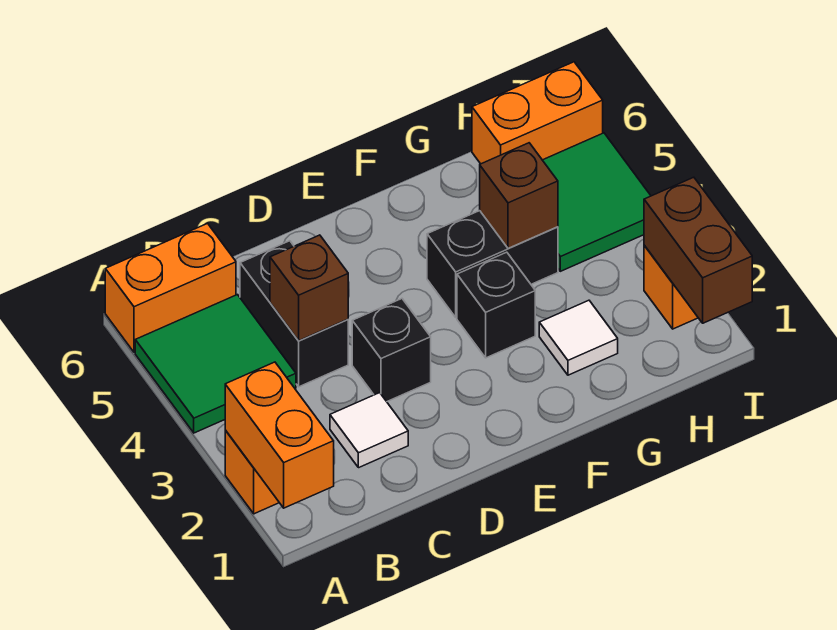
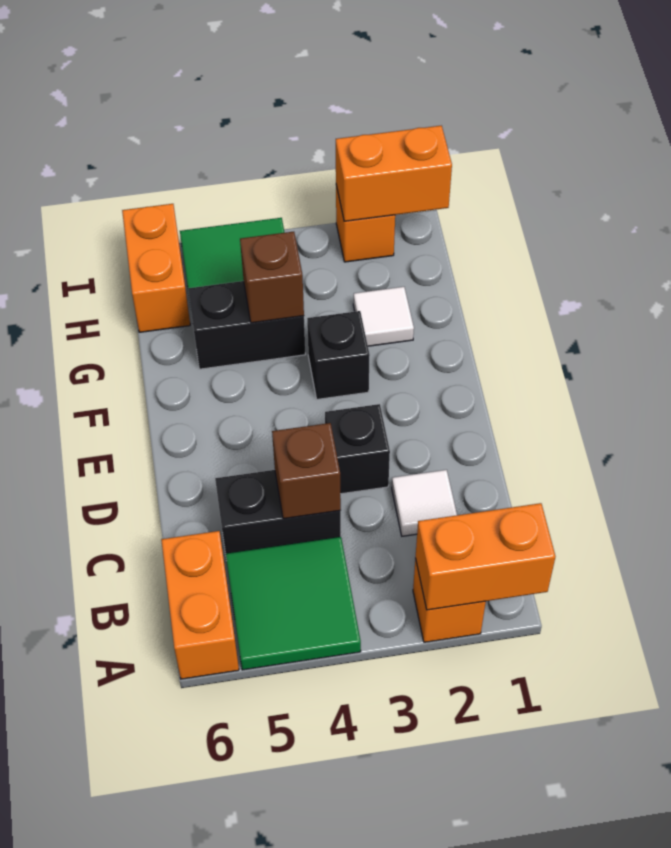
black brick F4:G4 level 1 -> black brick G4:G5 level 1
brown brick I1:I2 level 2 -> orange brick I1:I2 level 2

